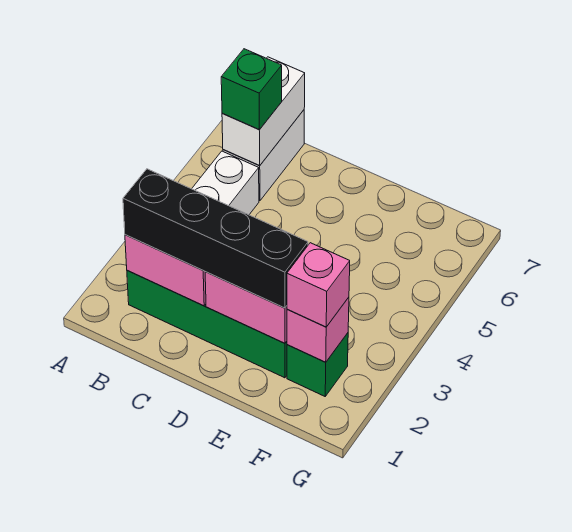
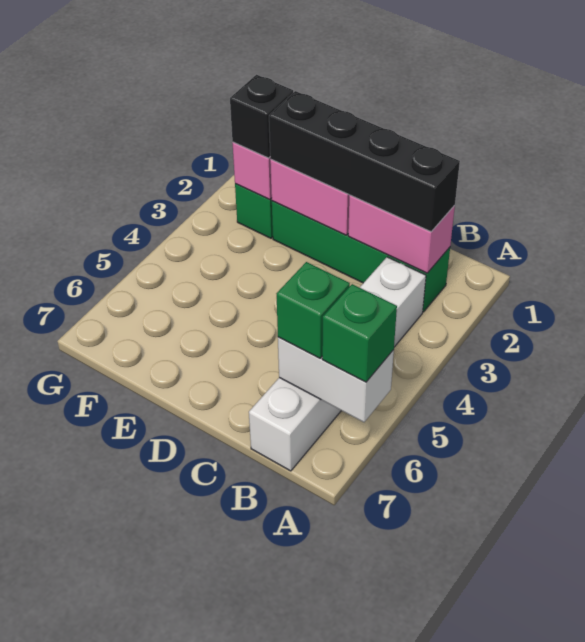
none -> green brick A6 level 3
white brick B6:B7 level 2 -> white brick A6:B6 level 2
pink brick F2 level 3 -> black brick F2 level 3

